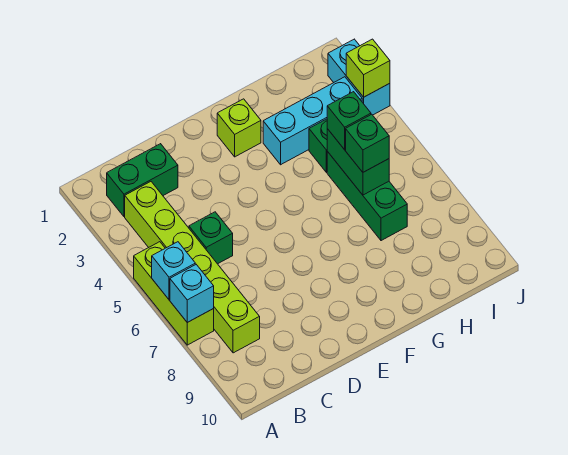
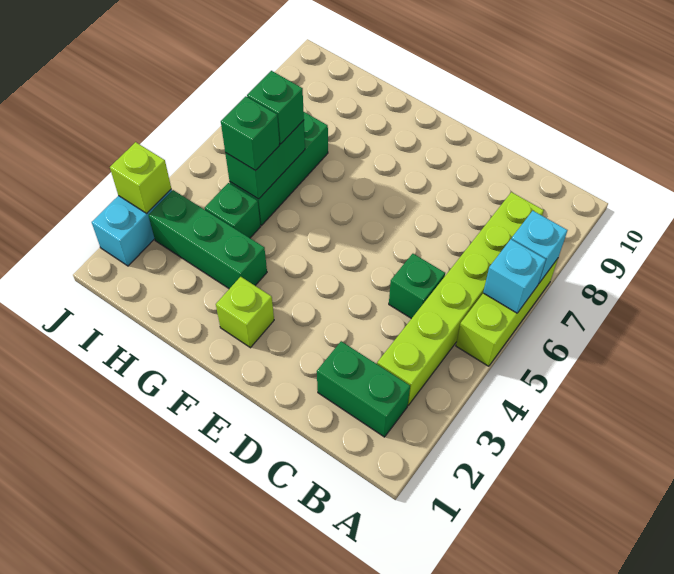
cyan brick G3:I3 level 1 -> green brick G3:I3 level 1

